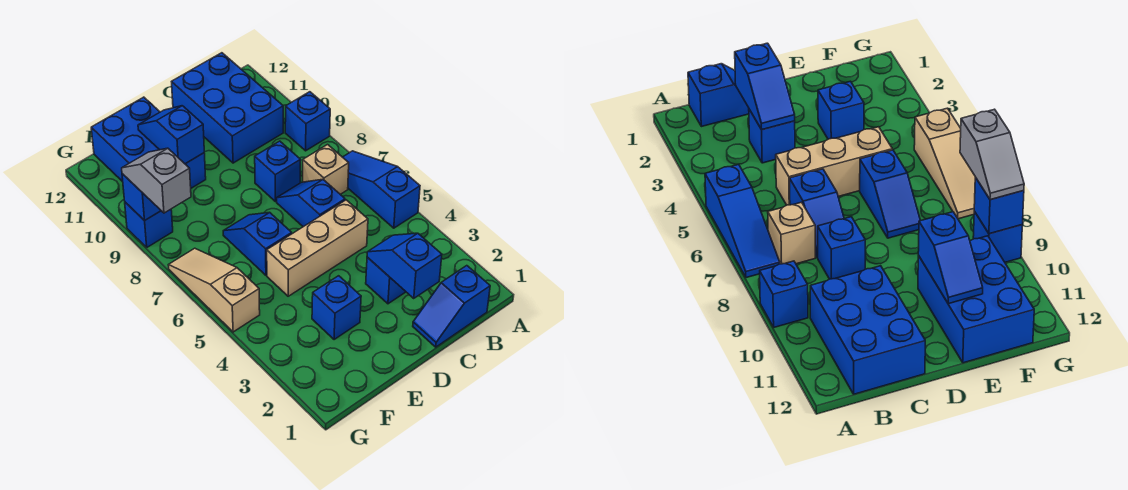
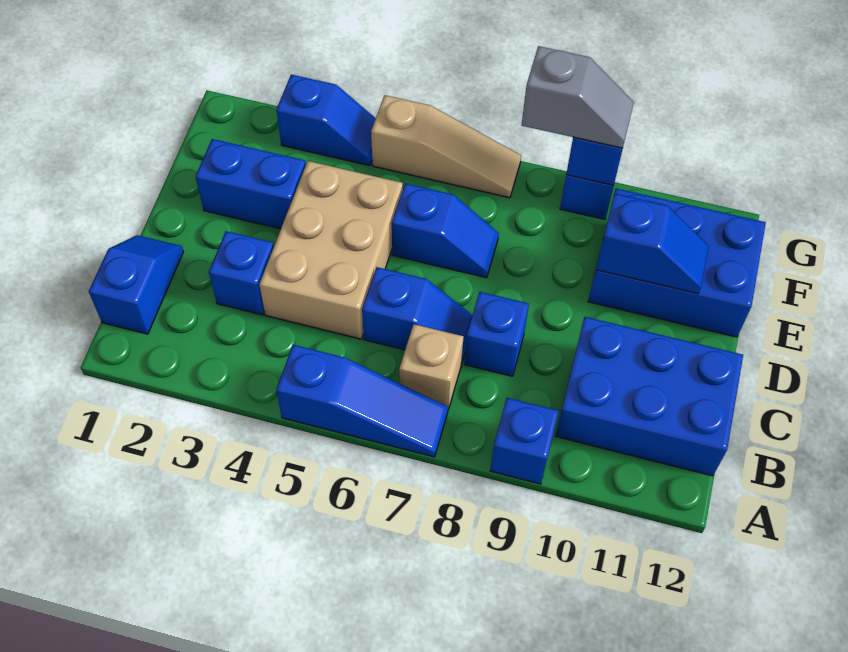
blue slope C2:C3 level 2 top 2 -> blue slope G3:G4 level 1 top 3
tan brick C5:E5 level 1 -> tan brick C4:E5 level 1
blue brick E3 level 1 -> blue brick E2:E3 level 1

